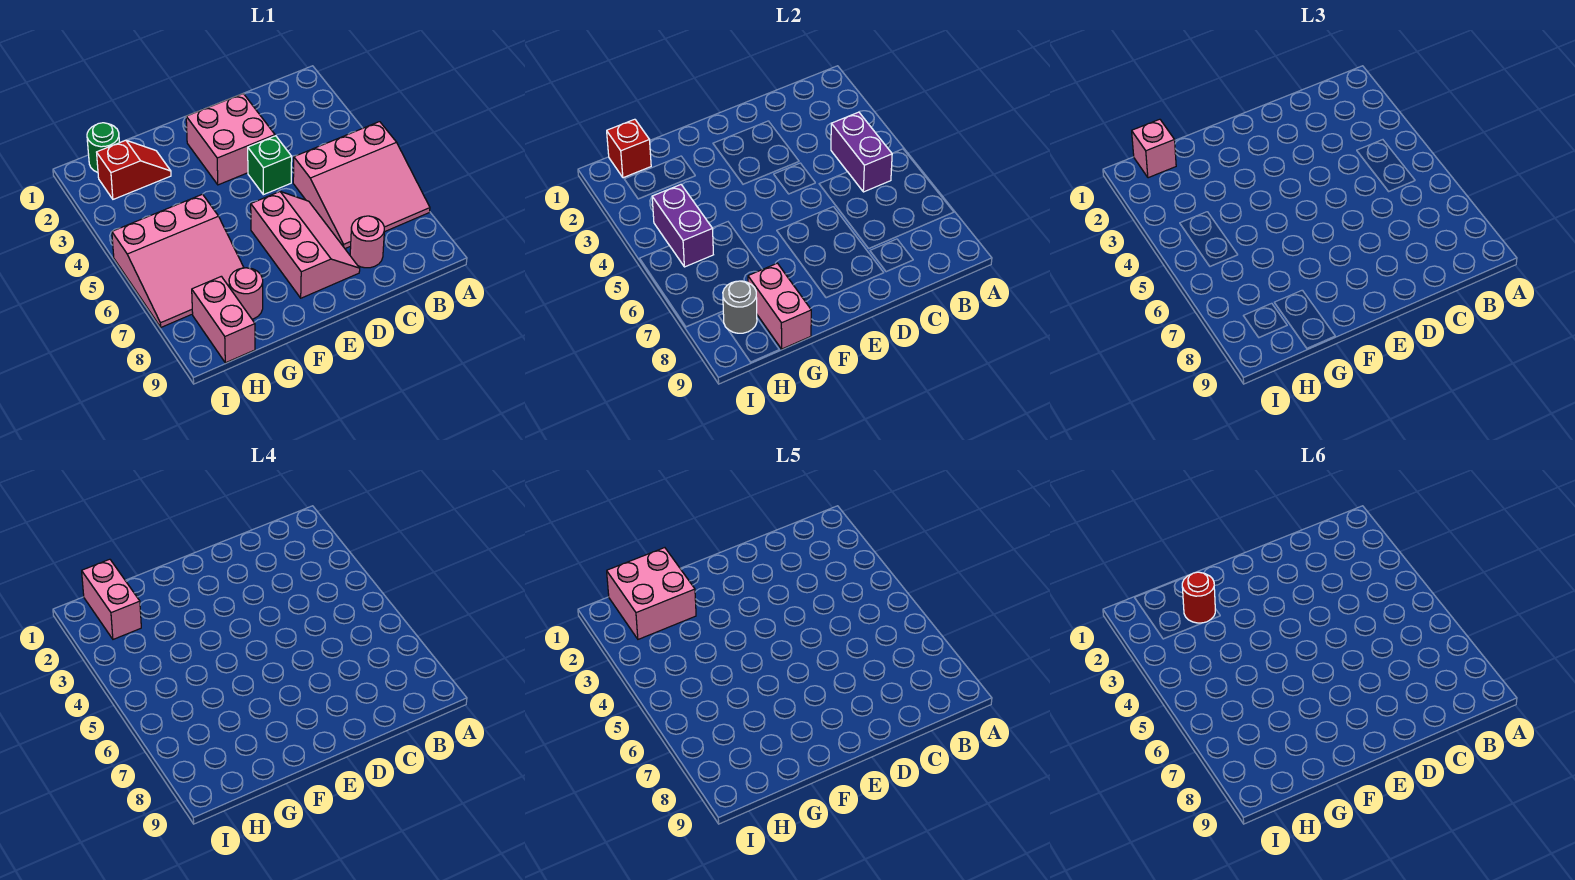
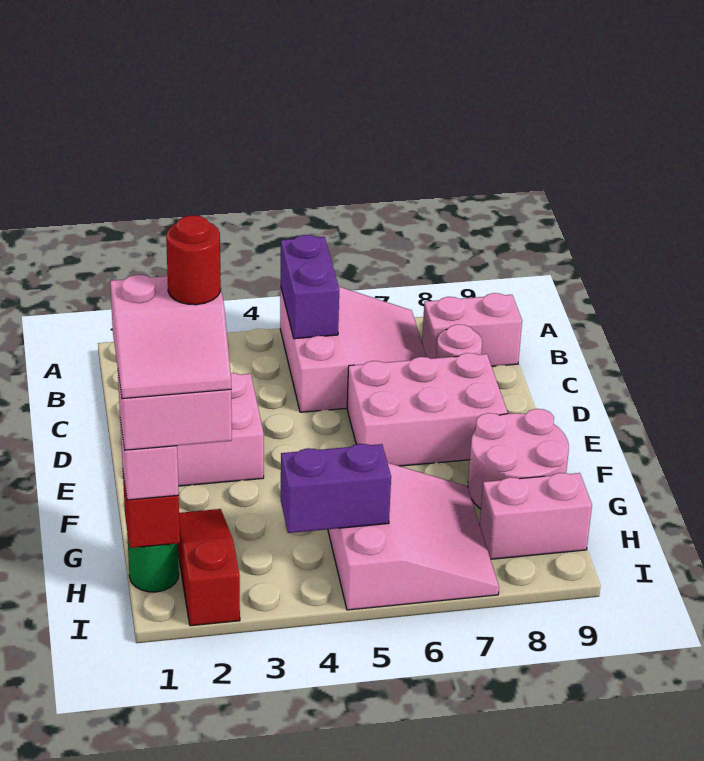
purple brick B4:B5 level 2 -> purple brick A5:B5 level 2
green brick D4 level 1 -> none
pink slope D6:E8 level 1 top E -> pink brick D6:E8 level 1
pink brick G1:H2 level 5 -> pink slope G1:H2 level 5 top G
red slope G2:H2 level 1 top H -> red slope G2:I2 level 1 top I
pink round brick G8 level 1 -> pink round brick F8:G9 level 1
pink brick G8:G9 level 2 -> pink brick B8:B9 level 1
grey round brick H8 level 2 -> none

